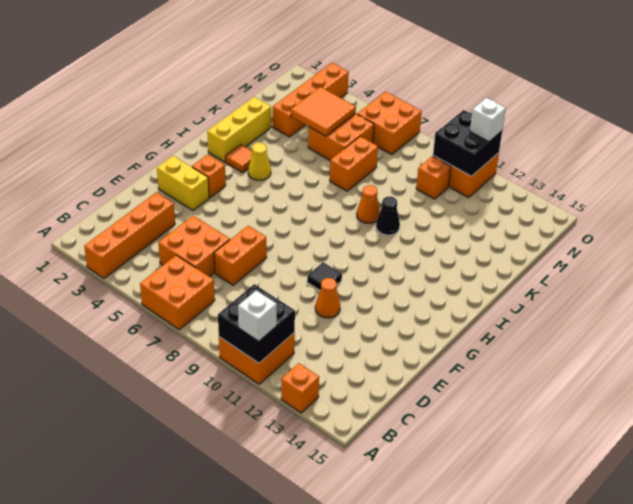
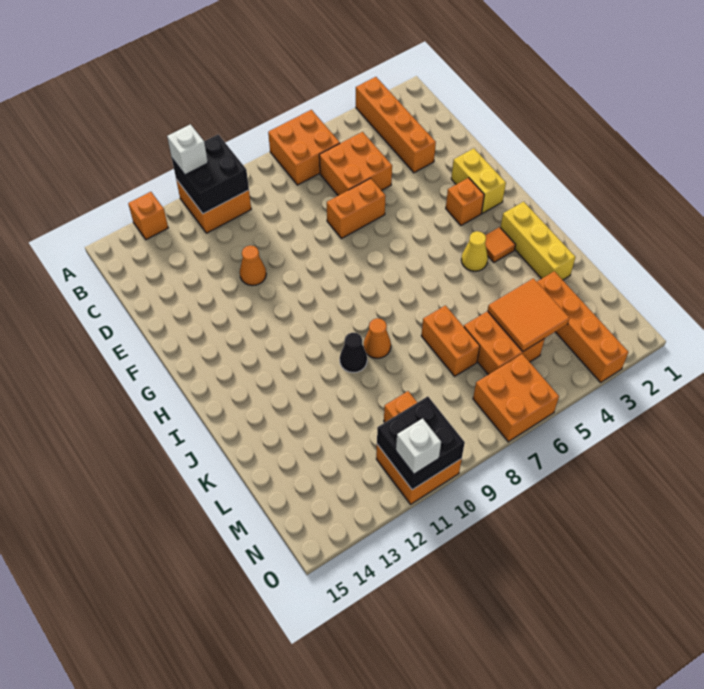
orange brick D7:E7 level 1 -> orange brick E6:E7 level 1
yellow brick F2:F3 level 1 -> yellow brick F2:G2 level 1
black tile F10 level 1 -> none

